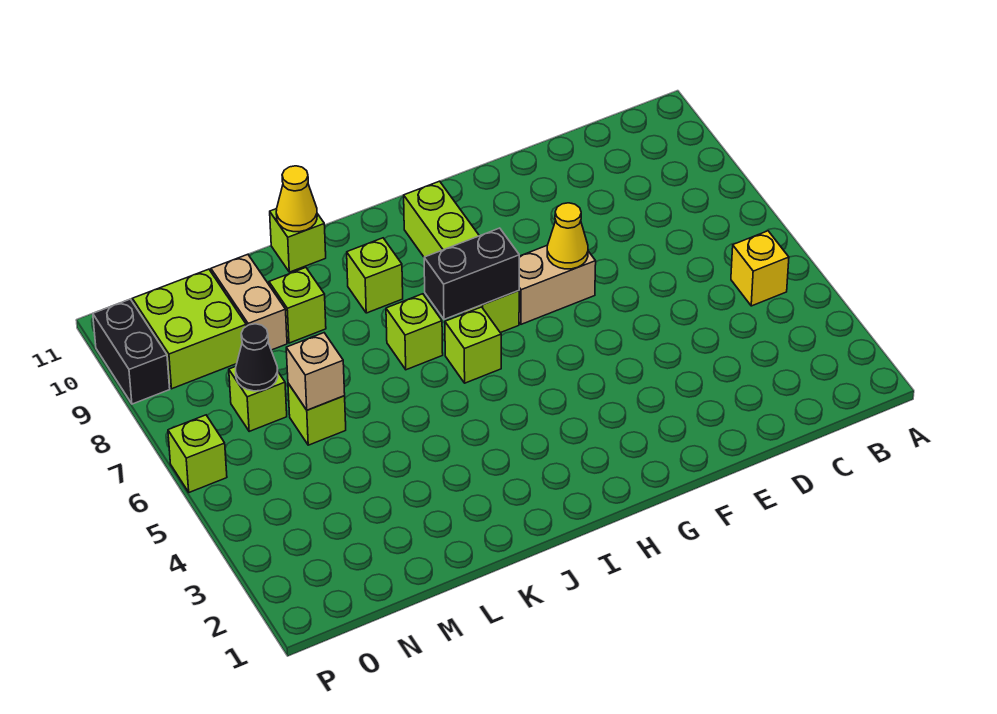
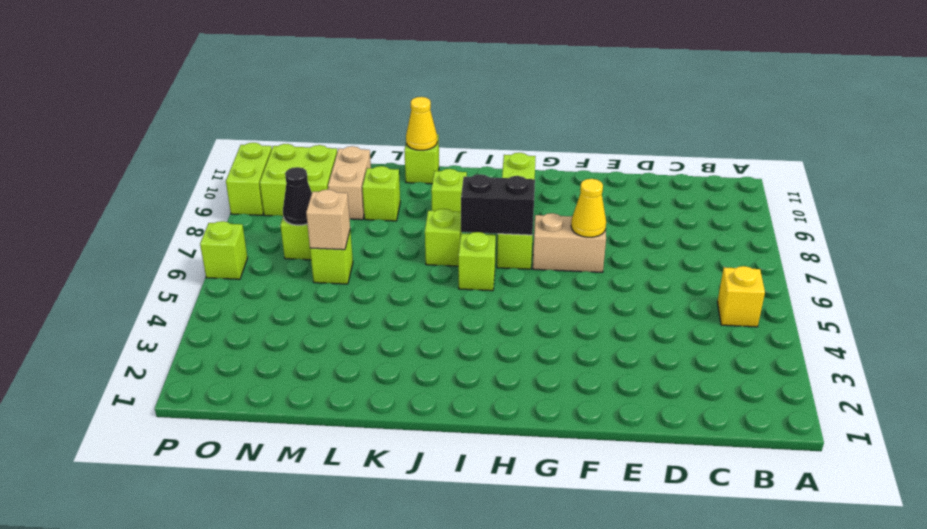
black brick P9:P10 level 1 -> lime brick P9:P10 level 1

